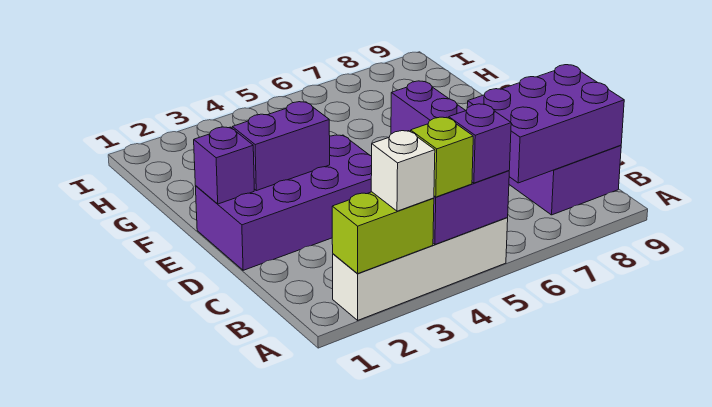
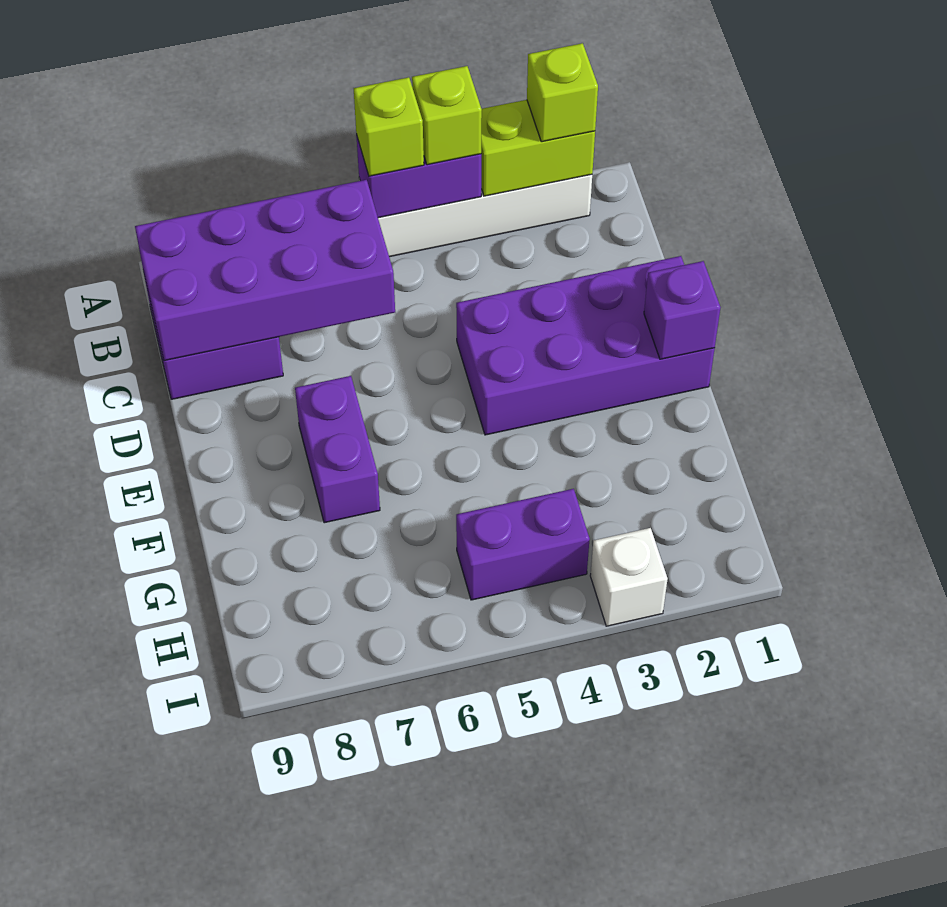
none -> lime brick A2 level 3
white brick A3 level 3 -> white brick I3 level 1
purple brick A5 level 3 -> lime brick A5 level 3
purple brick B7:C9 level 2 -> purple brick B6:C9 level 2
purple brick E2:E3 level 2 -> purple brick H4:H5 level 1

